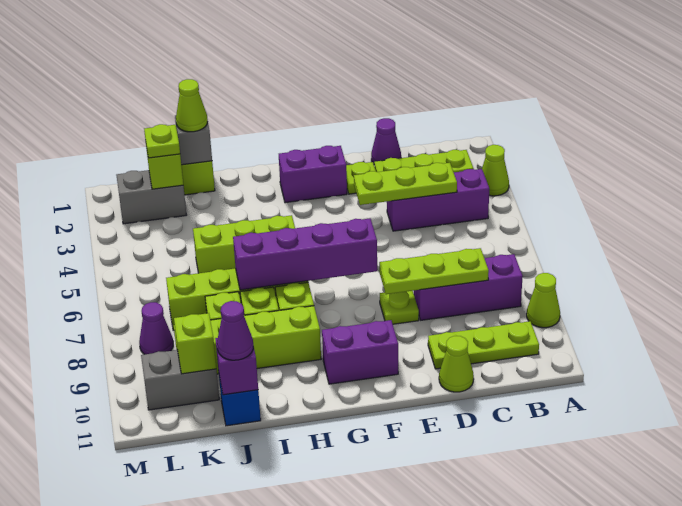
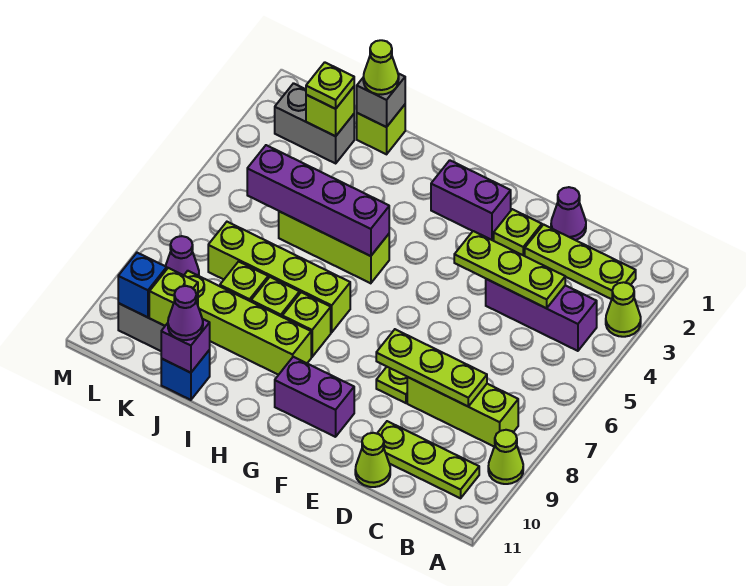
purple brick B8:D8 level 1 -> lime brick B8:D8 level 1
purple brick F7:I7 level 2 -> purple brick H5:K5 level 2
none -> blue brick L10 level 2

